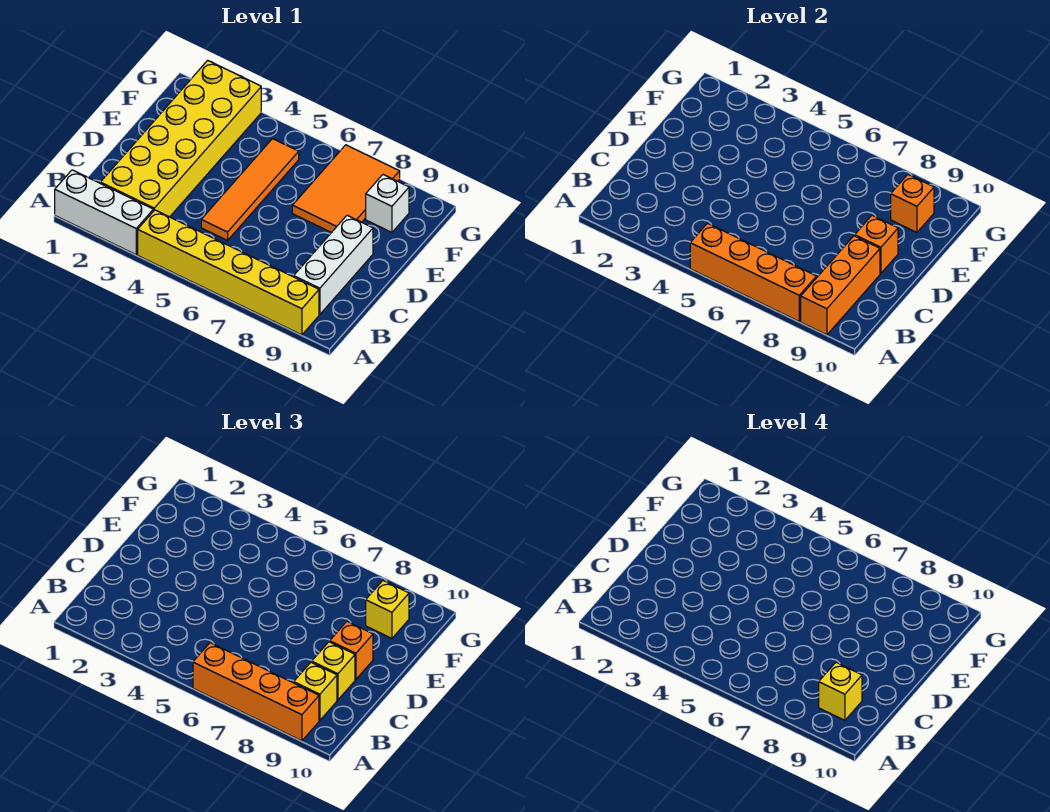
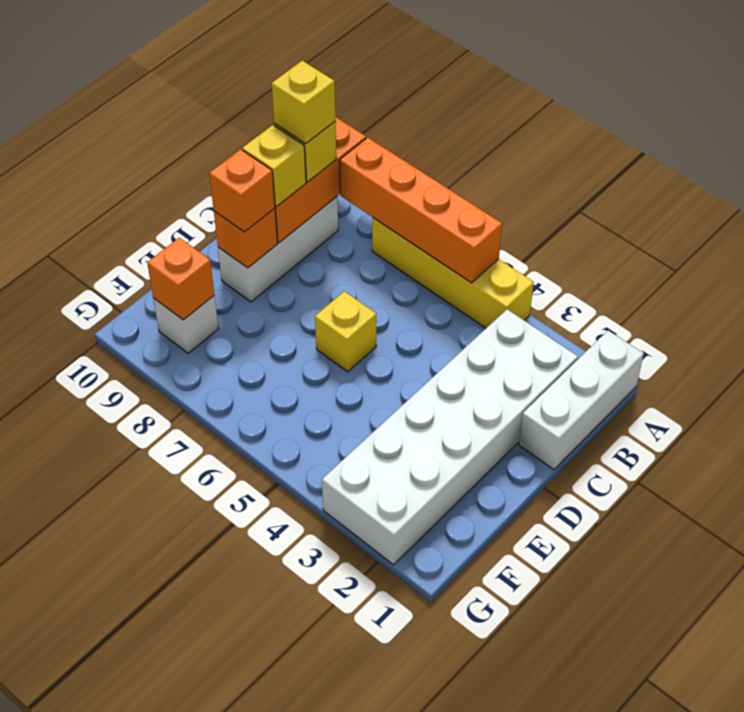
white brick A1:A3 level 1 -> white brick A1:C1 level 1
yellow brick A4:A9 level 1 -> yellow brick A4:A7 level 1
orange brick A6:A9 level 3 -> none
yellow brick B2:G3 level 1 -> white brick B2:G3 level 1
orange tile C5:F5 level 1 -> none
orange tile E7:G8 level 1 -> none
yellow brick F9 level 3 -> yellow brick D6 level 1

